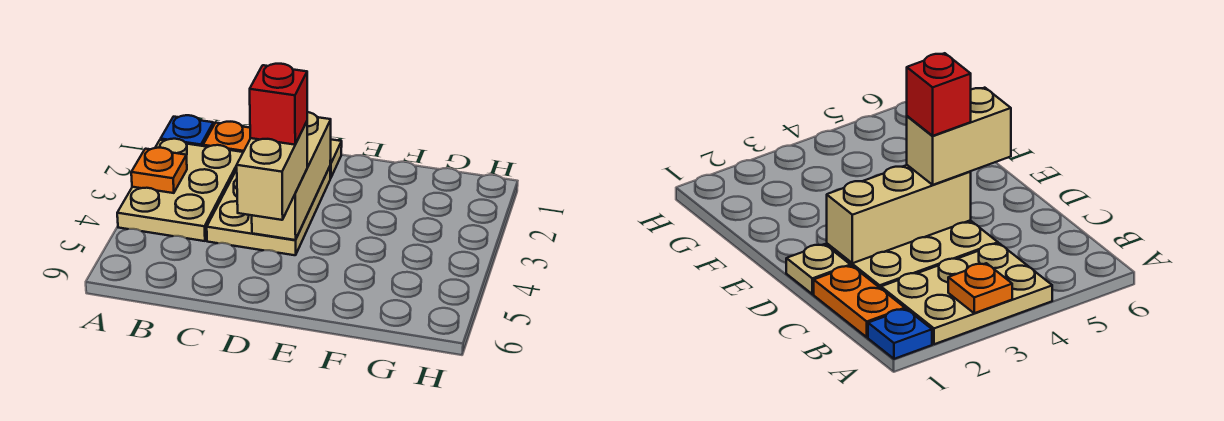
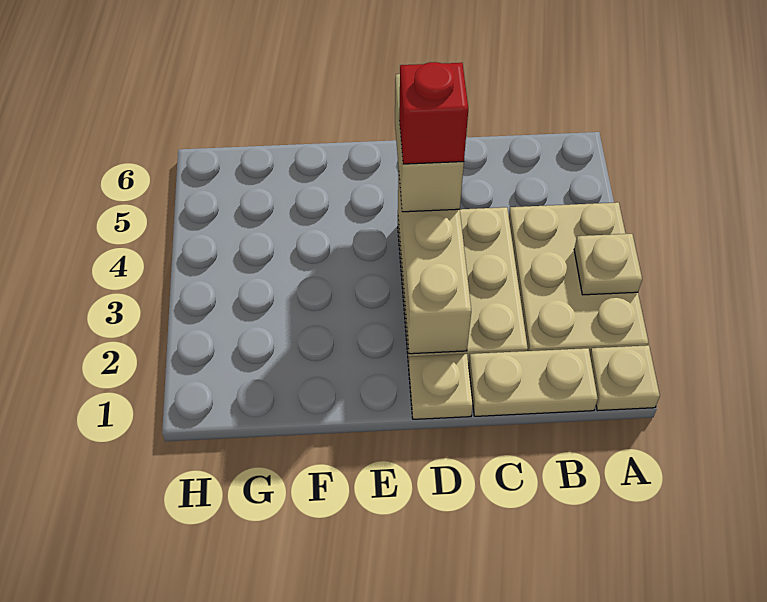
blue plate A1 level 1 -> tan plate A1 level 1
orange plate A3 level 2 -> tan plate A3 level 2
orange plate B1:C1 level 1 -> tan plate B1:C1 level 1

